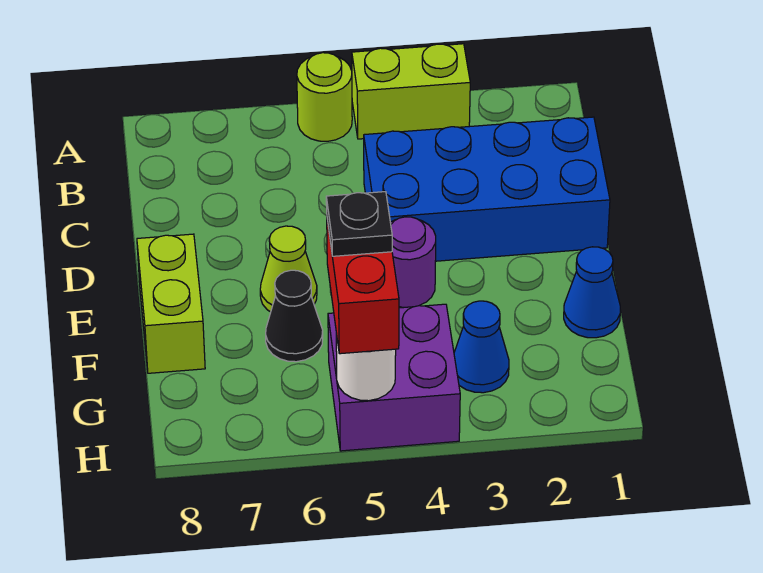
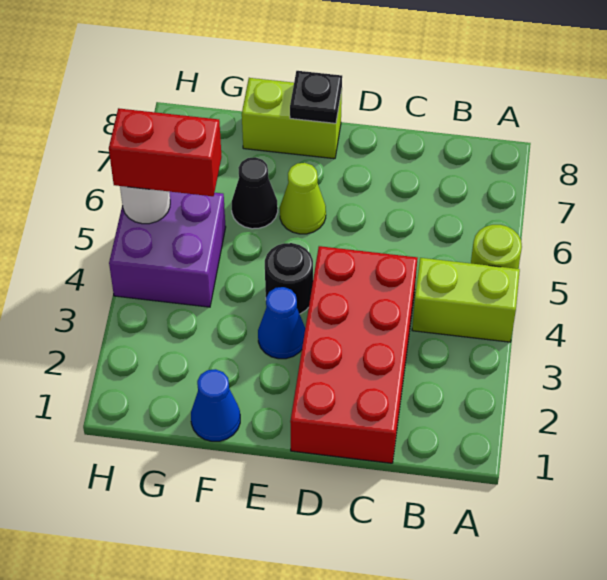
lime brick A3:A4 level 1 -> lime brick A4:B4 level 1
blue brick C1:D4 level 1 -> red brick C1:D4 level 1
purple round brick E4 level 1 -> black round brick E4 level 1
blue cone G3 level 1 -> blue cone E3 level 1
black plate G5 level 4 -> black plate E8 level 2

